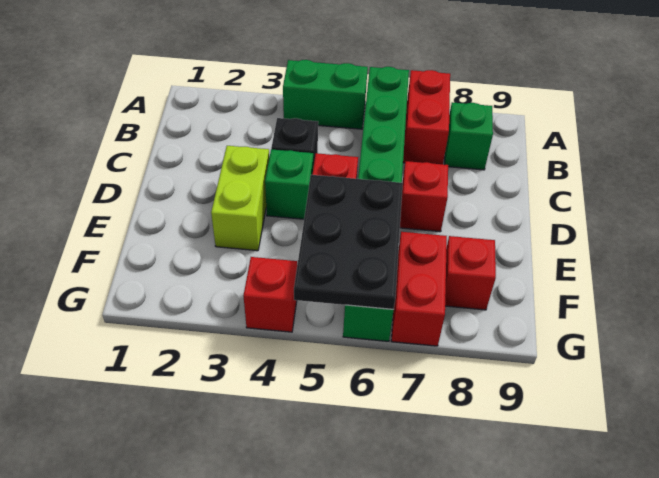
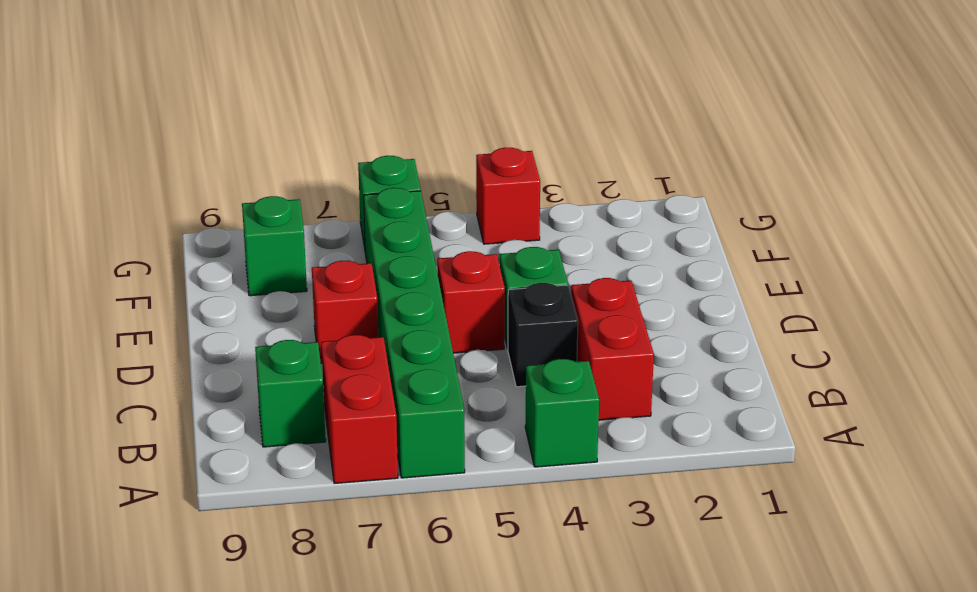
green brick A4:A5 level 1 -> green brick A4 level 1
lime brick D3:E3 level 1 -> none
black plate E5:G6 level 2 -> none
red brick F7:G7 level 1 -> red brick B3:C3 level 1
red brick F8 level 1 -> green brick F8 level 1

